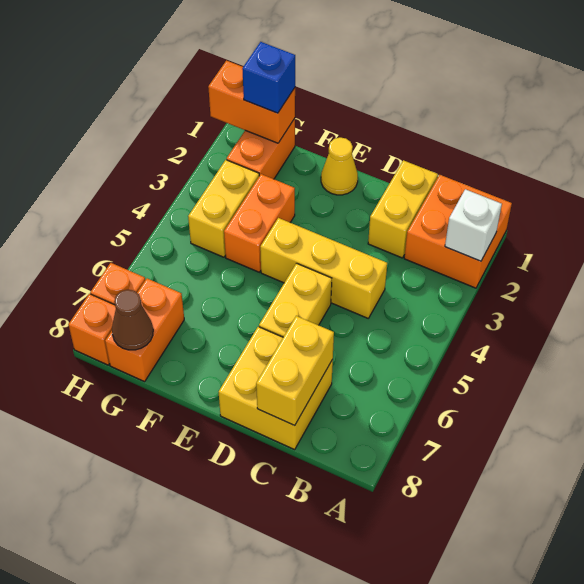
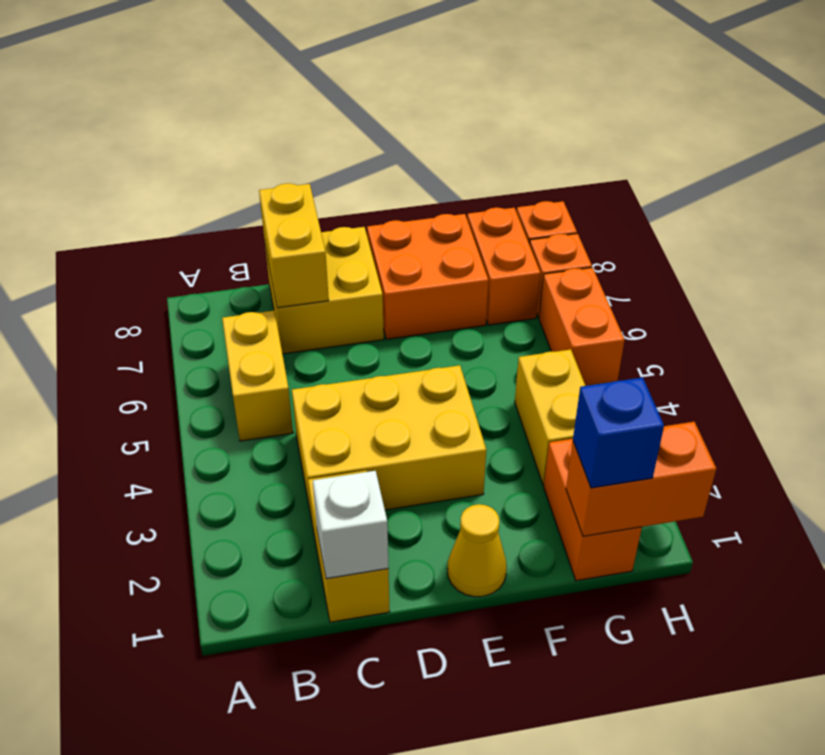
orange brick A1:B2 level 1 -> orange brick E7:F8 level 1
white brick A2 level 2 -> white brick C1 level 2
yellow brick C4:E4 level 1 -> yellow brick C3:E4 level 1
yellow brick D5:D6 level 1 -> yellow brick B5:B6 level 1
orange brick F3:F4 level 1 -> orange brick H5:H6 level 1
brown cone G8 level 2 -> none

